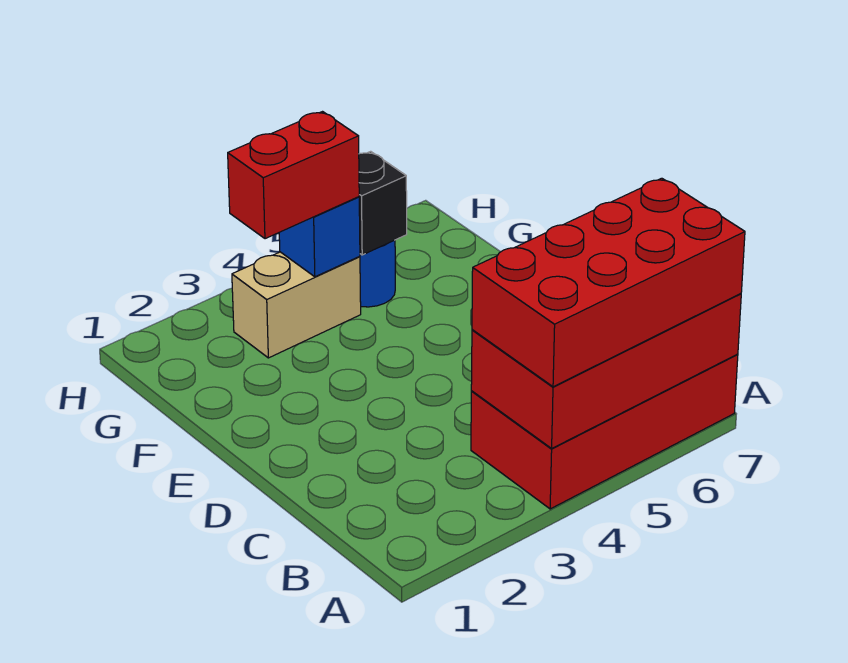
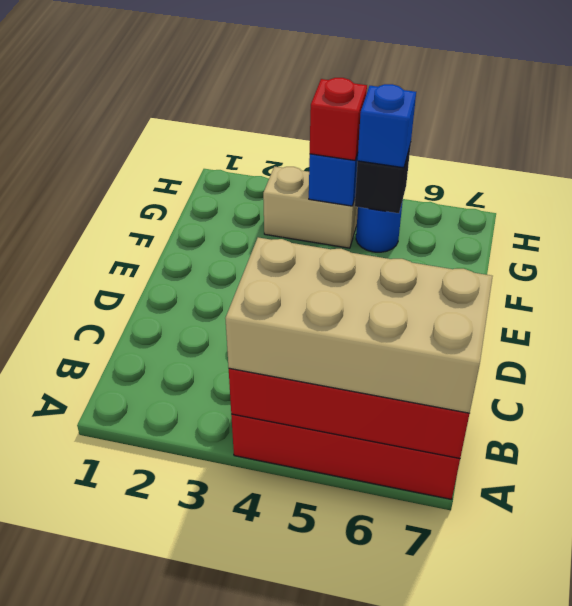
red brick A4:B7 level 3 -> tan brick A4:B7 level 3
red brick G3:G4 level 3 -> red brick G4 level 3
none -> blue brick G5 level 3

